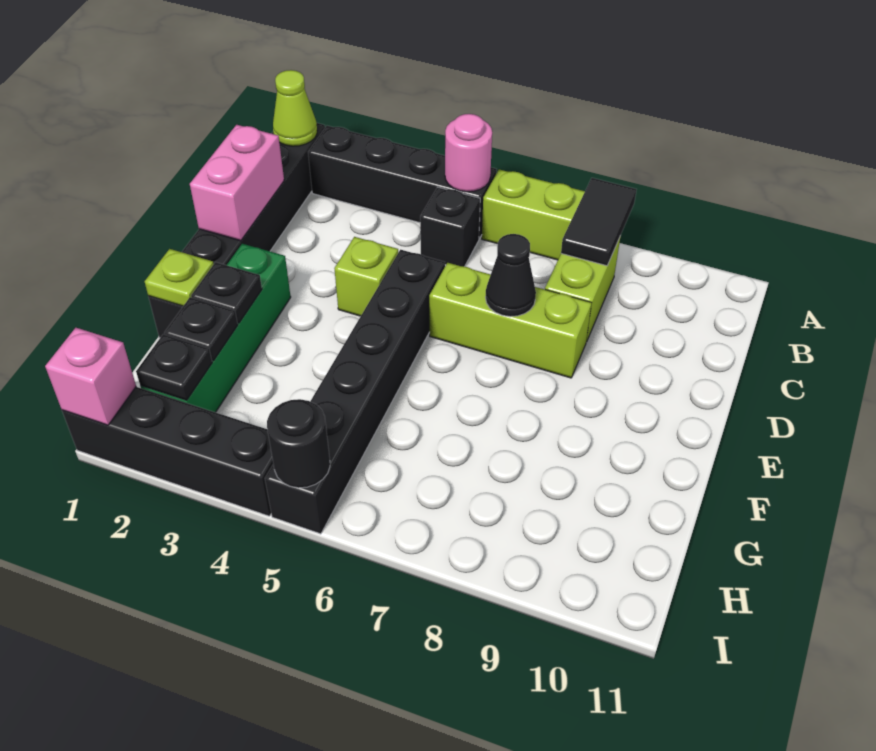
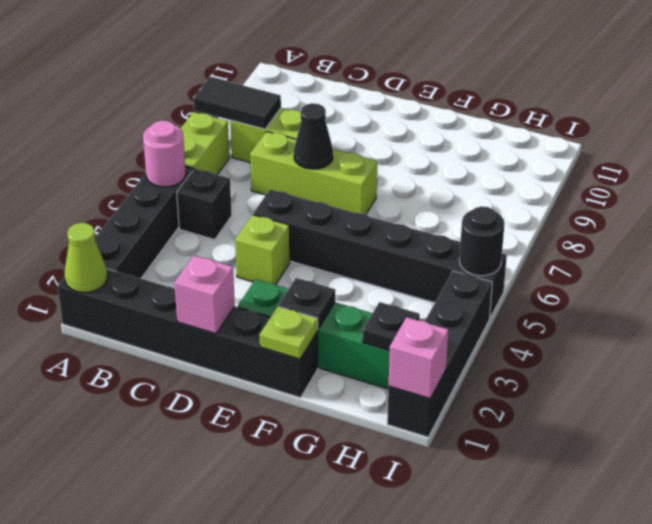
pink brick C1:D1 level 2 -> pink brick D1 level 2
lime brick D6:D8 level 1 -> lime brick C7:E7 level 1
black plate G2 level 2 -> none

